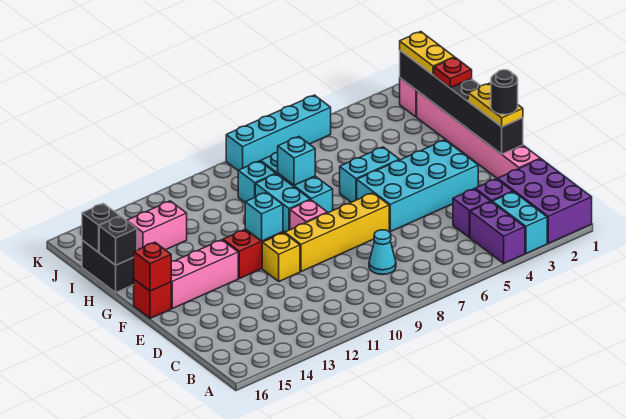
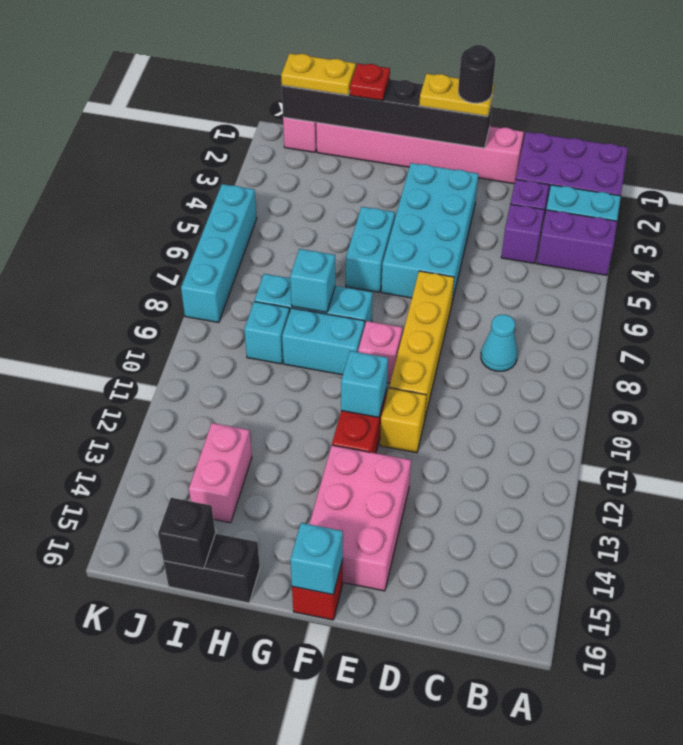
pink brick F13:F15 level 1 -> pink brick E13:F15 level 1
red brick F16 level 2 -> cyan brick F16 level 2
black brick H16 level 2 -> none

